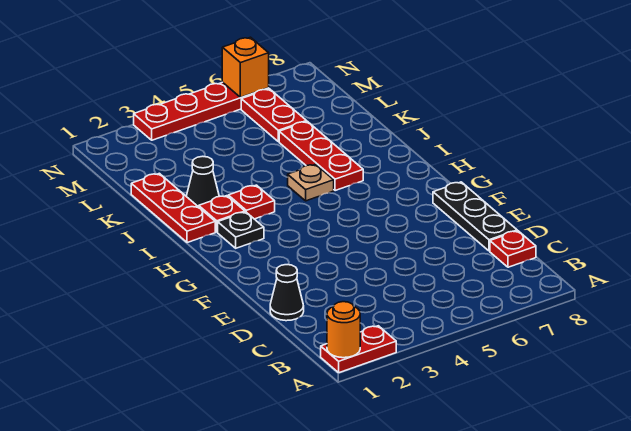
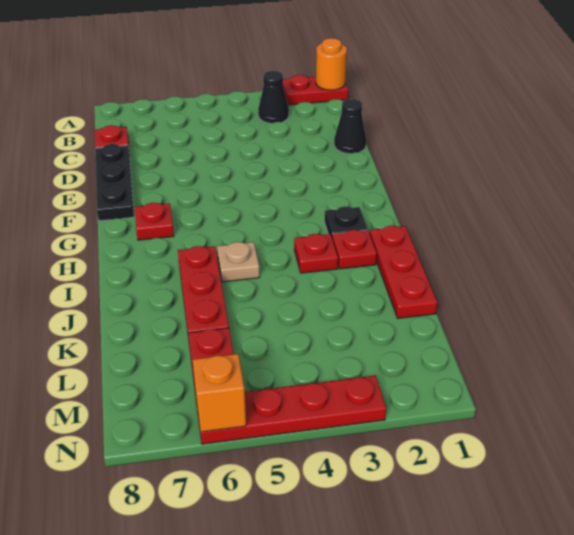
none -> red plate G7 level 1
black cone J2 level 1 -> black cone B3 level 1

